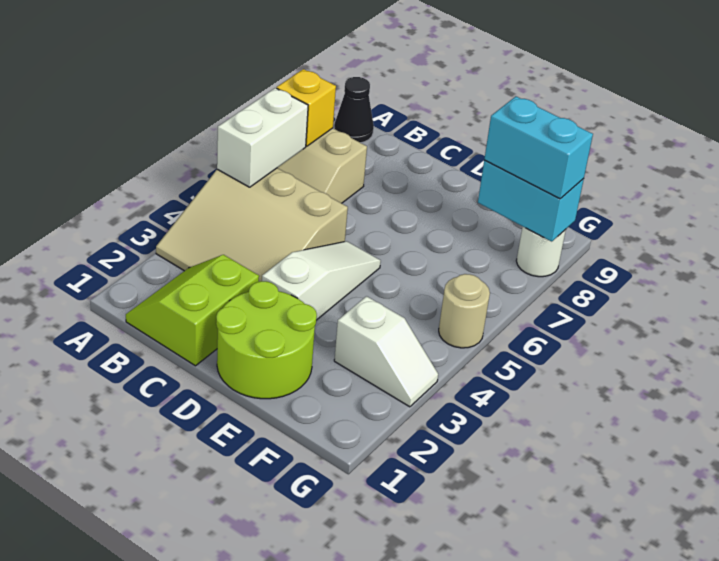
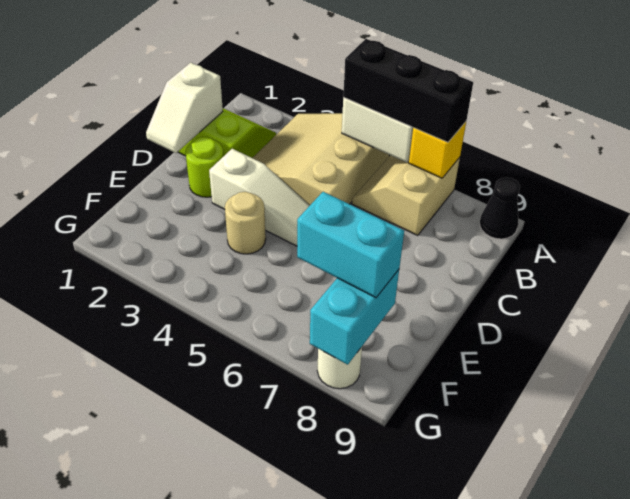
none -> black brick A5:A7 level 3
lime round brick D1:E2 level 1 -> lime round brick D2 level 1
white slope F3:G3 level 1 top F -> white slope C1:D1 level 2 top C
cyan brick F8:G8 level 3 -> cyan brick F7:F8 level 3
tan round brick G5 level 1 -> tan round brick E4 level 1

